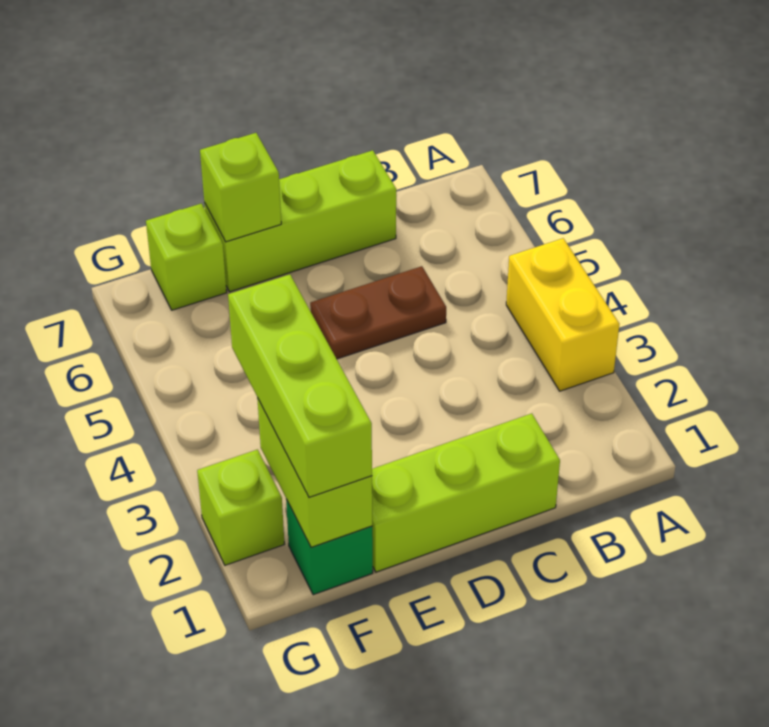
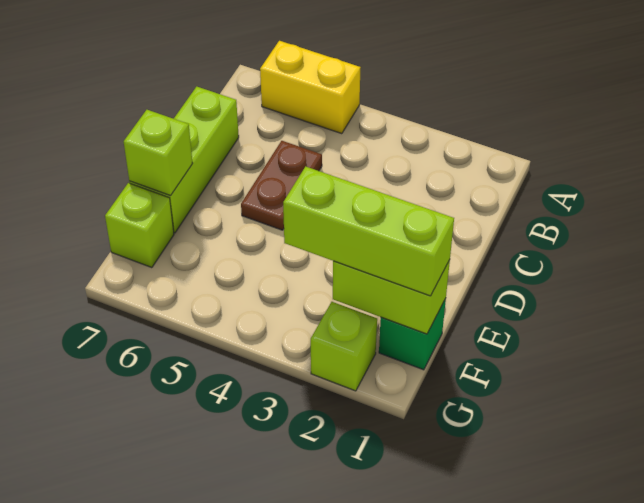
yellow brick A3:A4 level 1 -> yellow brick A5:A6 level 1
lime brick C1:E1 level 1 -> none

